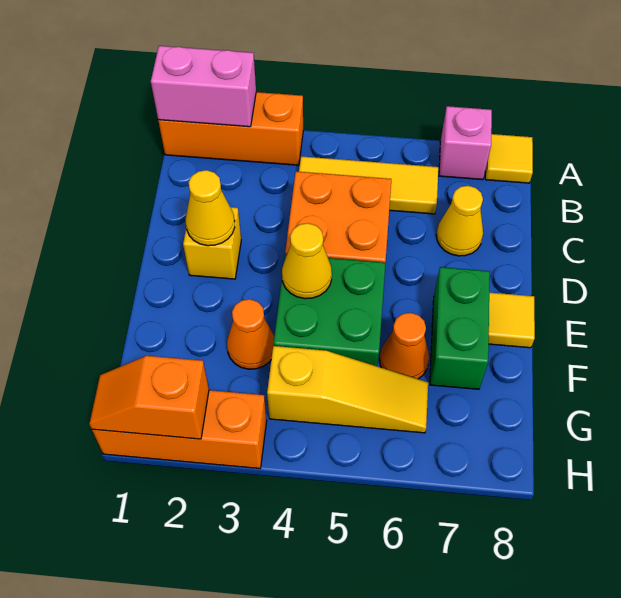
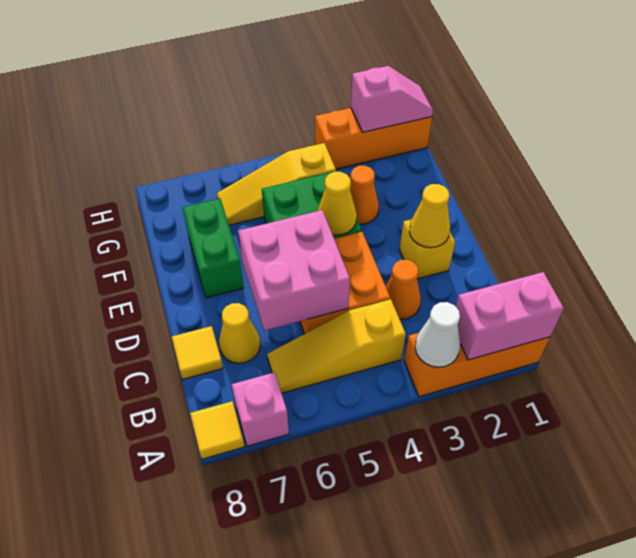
none -> white cone A3 level 2
yellow tile B4:B6 level 1 -> yellow slope B4:B6 level 1 top 4
none -> pink brick C5:D6 level 2
yellow tile E8 level 1 -> yellow tile C8 level 1
orange cone F6 level 1 -> orange cone C3 level 1
orange slope H1:H2 level 2 top 2 -> pink slope H1:H2 level 2 top 2

